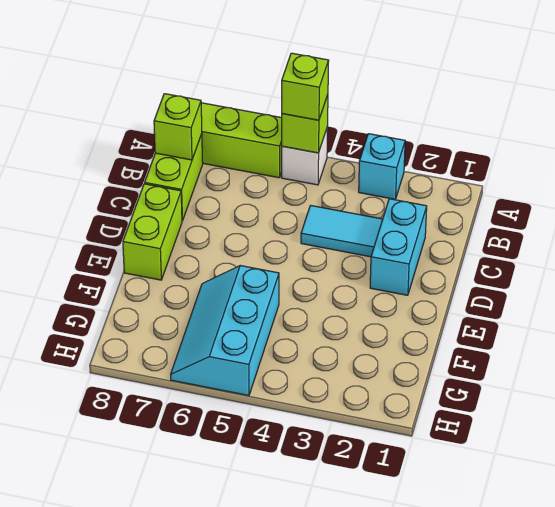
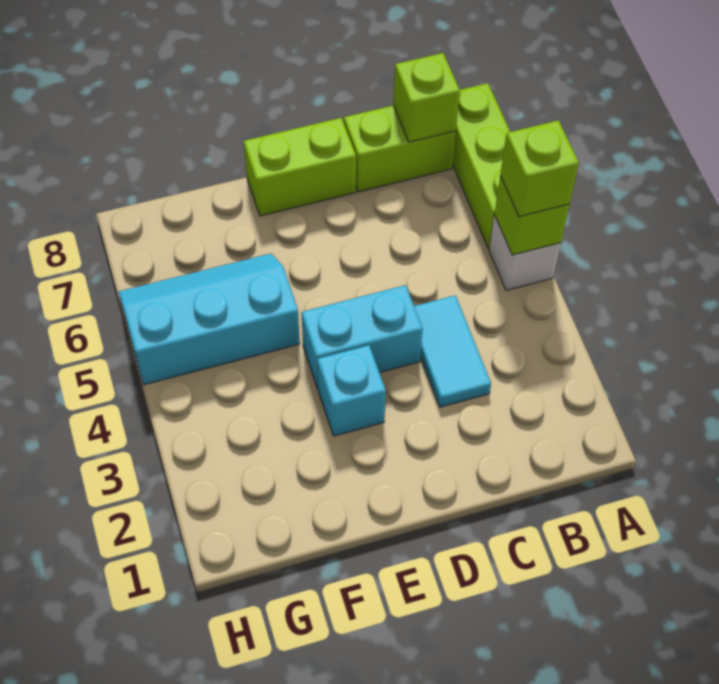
cyan brick A3 level 1 -> cyan brick E3 level 1
cyan brick C2:D2 level 1 -> cyan brick D4:E4 level 1

